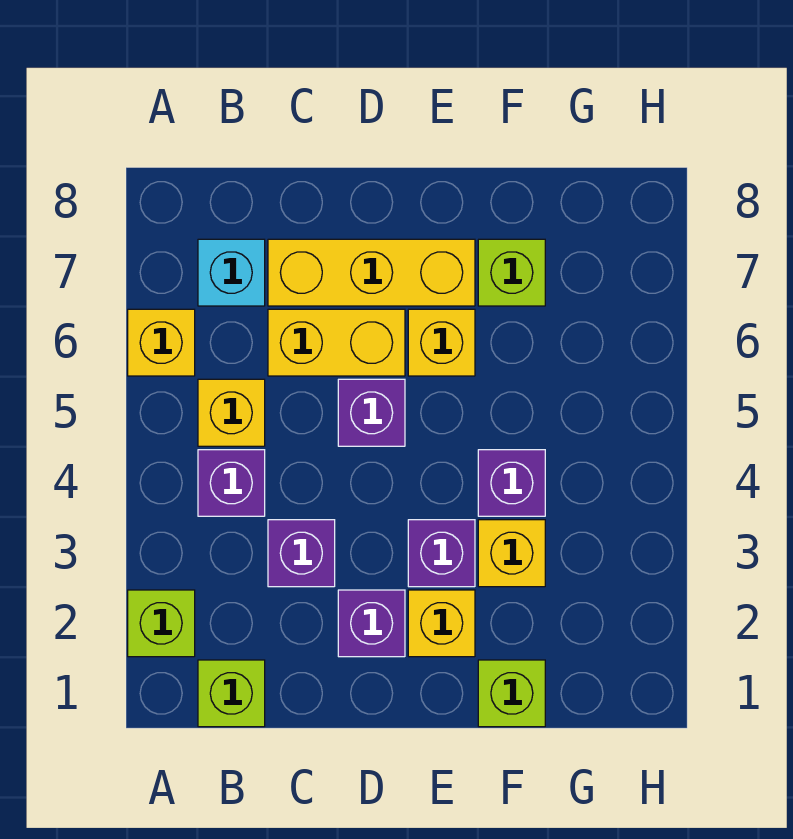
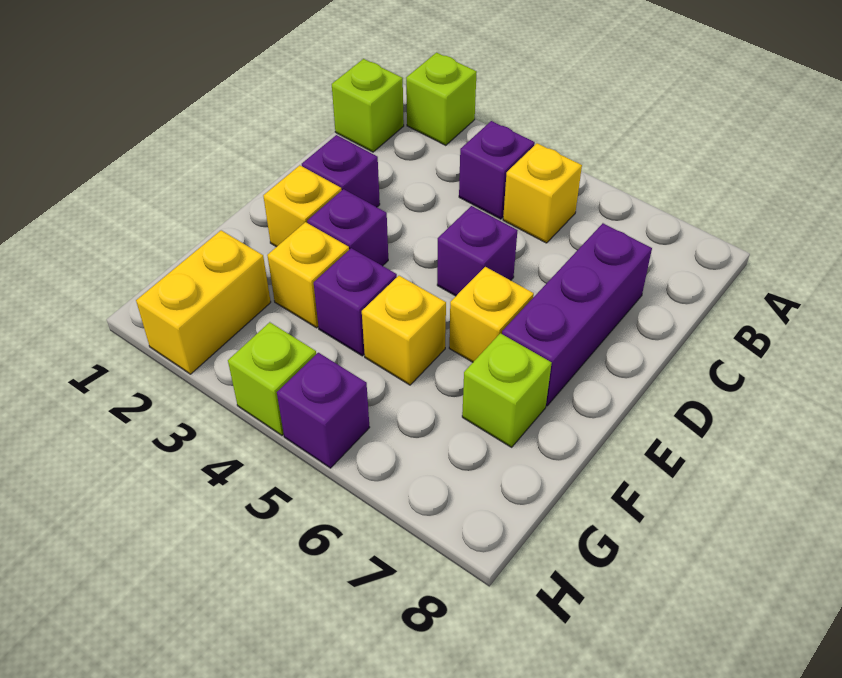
yellow brick A6 level 1 -> yellow brick F5 level 1
cyan brick B7 level 1 -> none
purple brick C3 level 1 -> purple brick H5 level 1
yellow brick C6:D6 level 1 -> yellow brick G2:H2 level 1
yellow brick C7:E7 level 1 -> purple brick C7:E7 level 1
lime brick F1 level 1 -> lime brick H4 level 1

